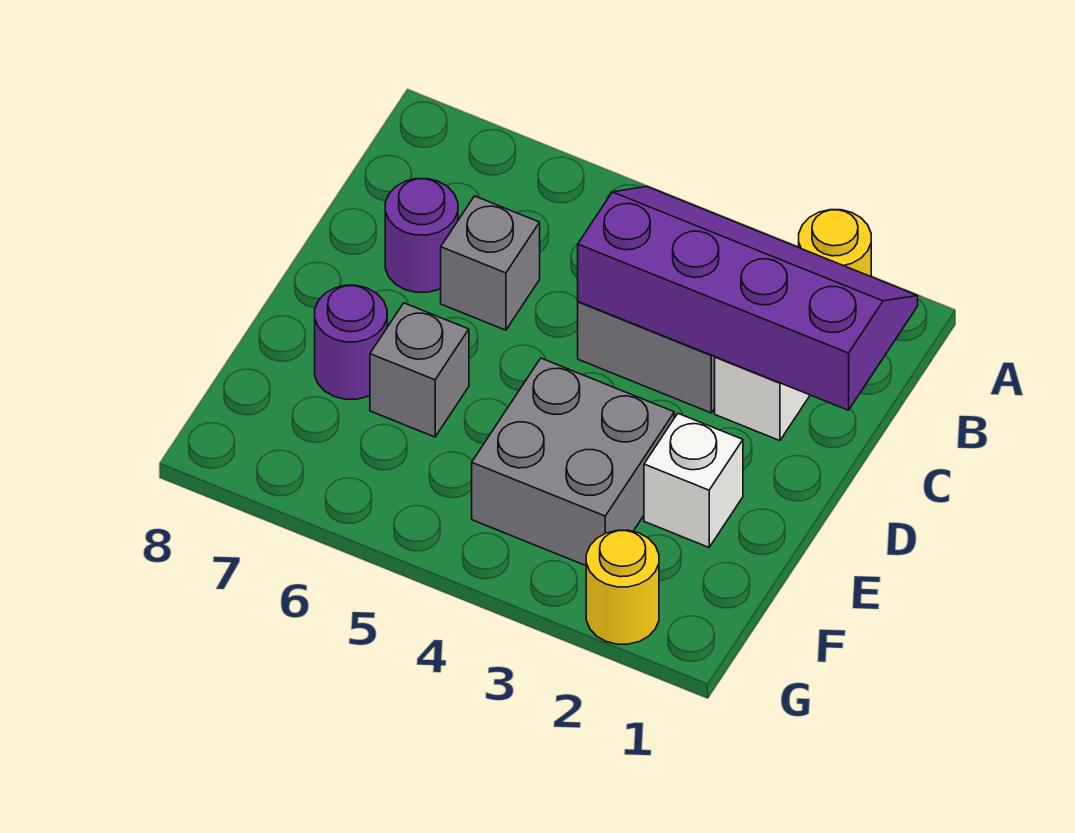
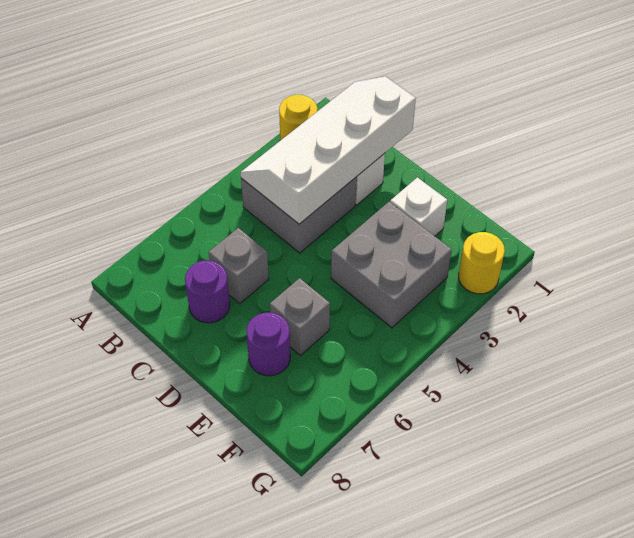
purple slope B1:C4 level 2 top C -> white slope B1:C4 level 2 top C

